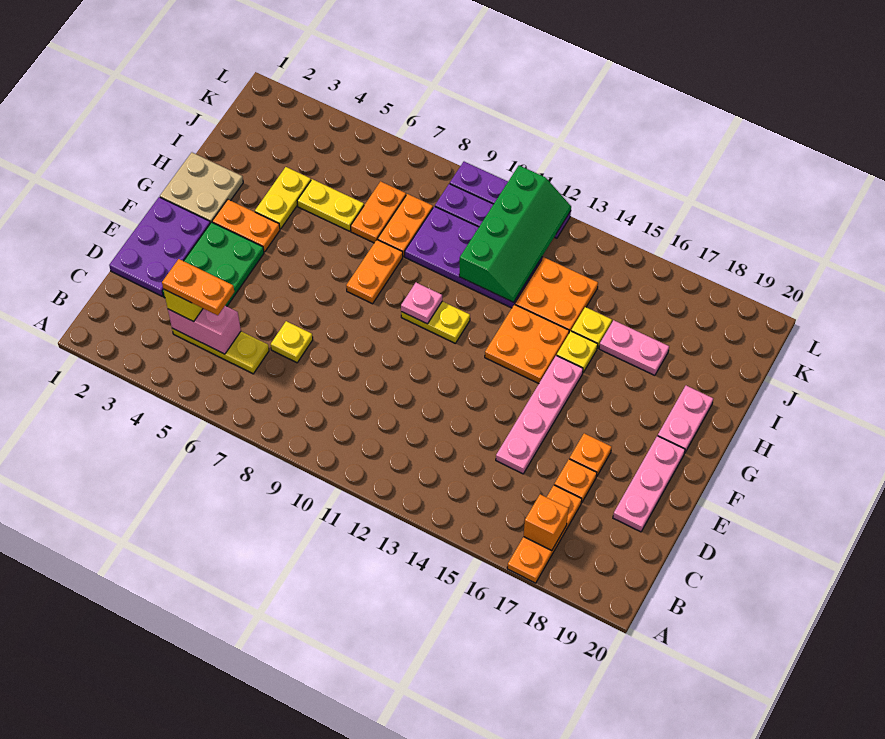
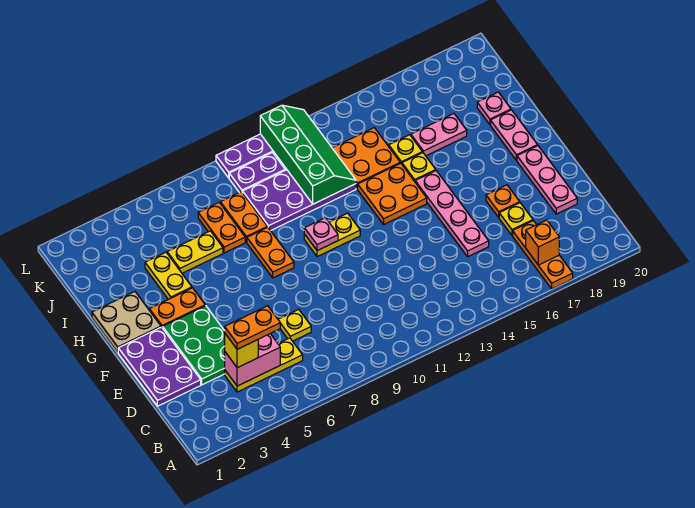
orange plate D17 level 1 -> yellow plate D17 level 1
none -> pink plate I19 level 1

